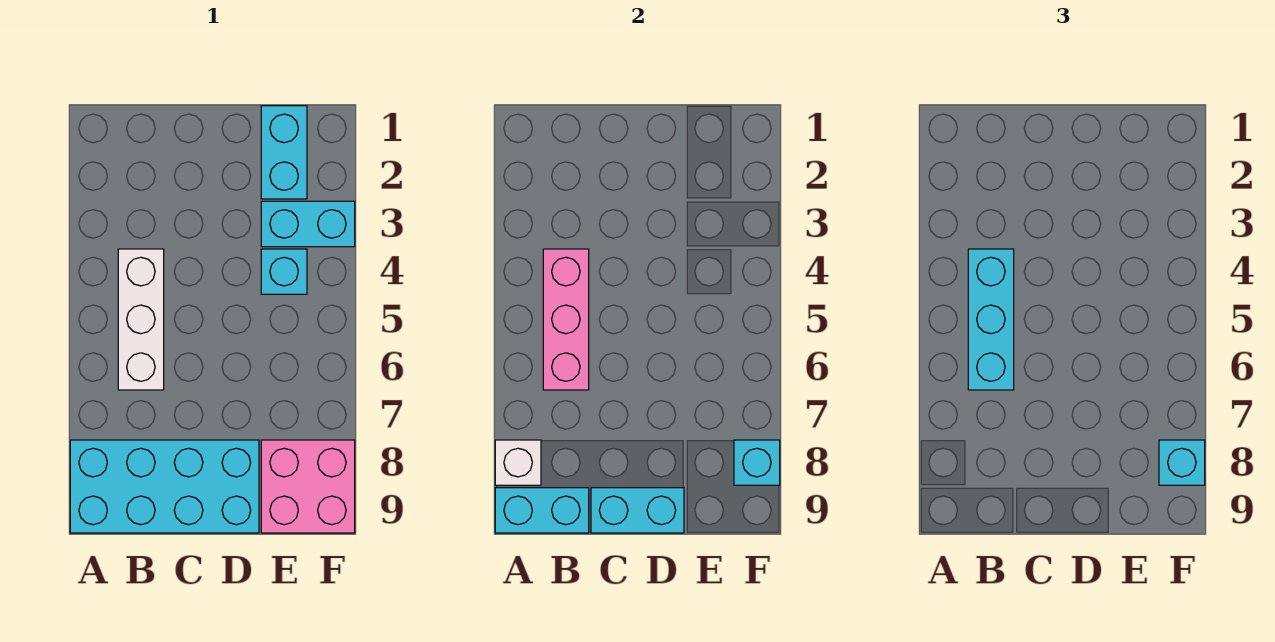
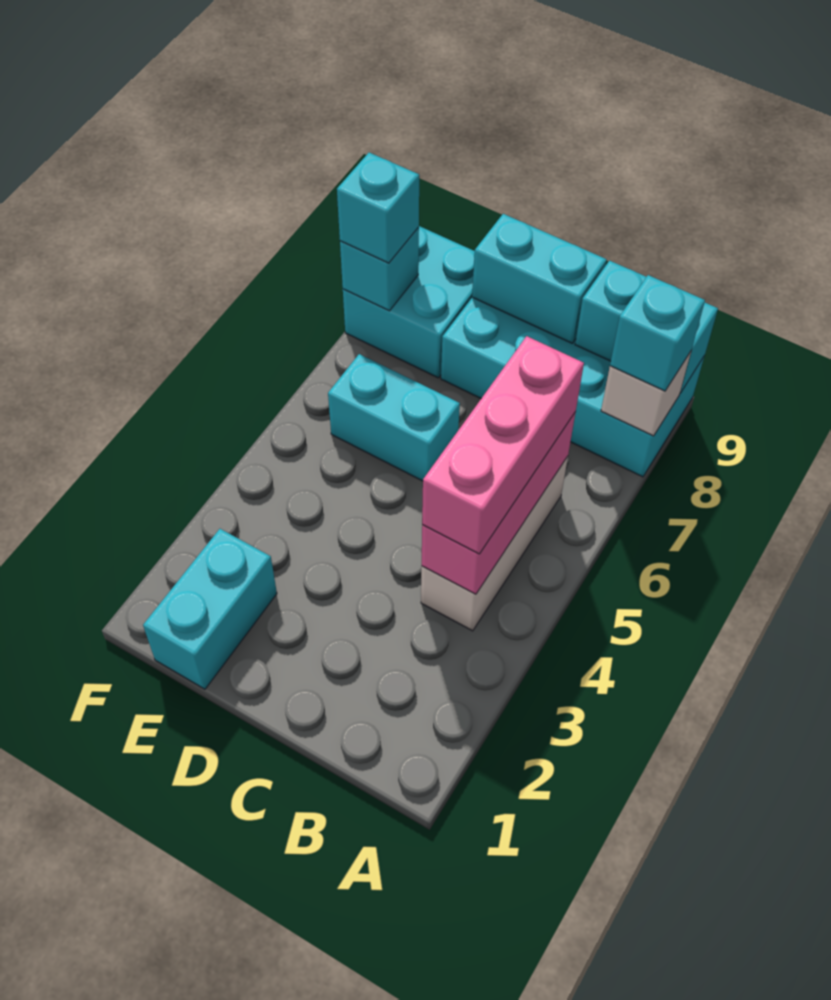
cyan brick B4:B6 level 3 -> pink brick B4:B6 level 3
cyan brick E3:F3 level 1 -> cyan brick D6:E6 level 1
cyan brick E4 level 1 -> cyan brick A8 level 3
pink brick E8:F9 level 1 -> cyan brick E8:F9 level 1

